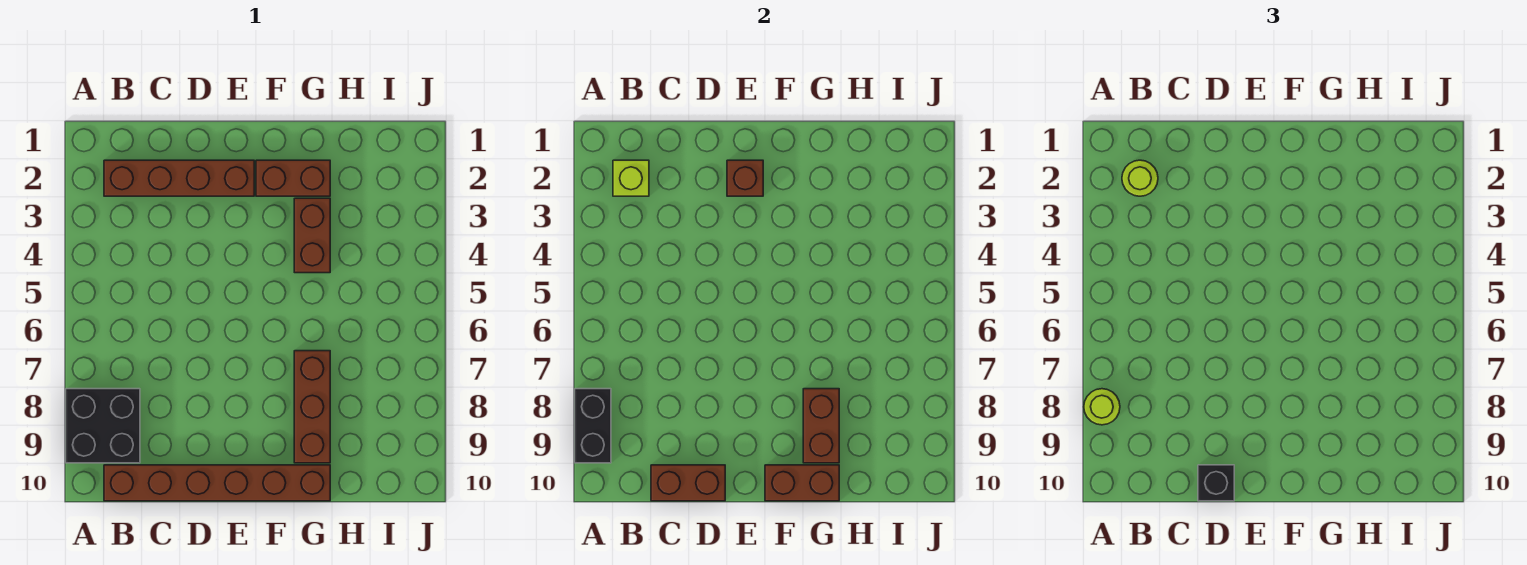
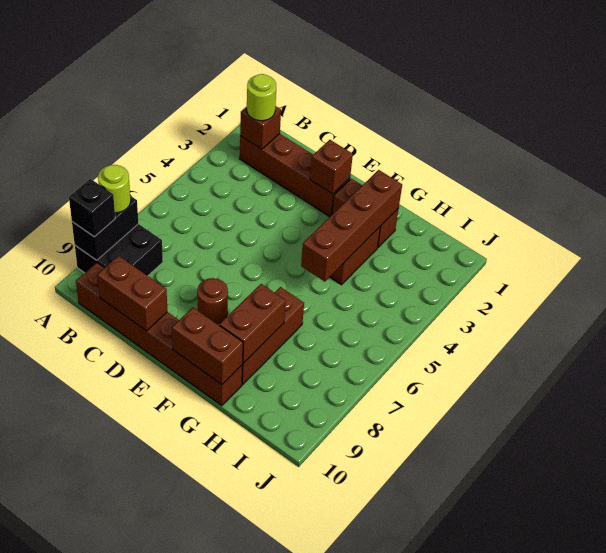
lime brick B2 level 2 -> brown brick B2 level 2
black brick D10 level 3 -> black brick A9 level 3
none -> brown round brick E8 level 1
none -> brown brick G2:G5 level 2

